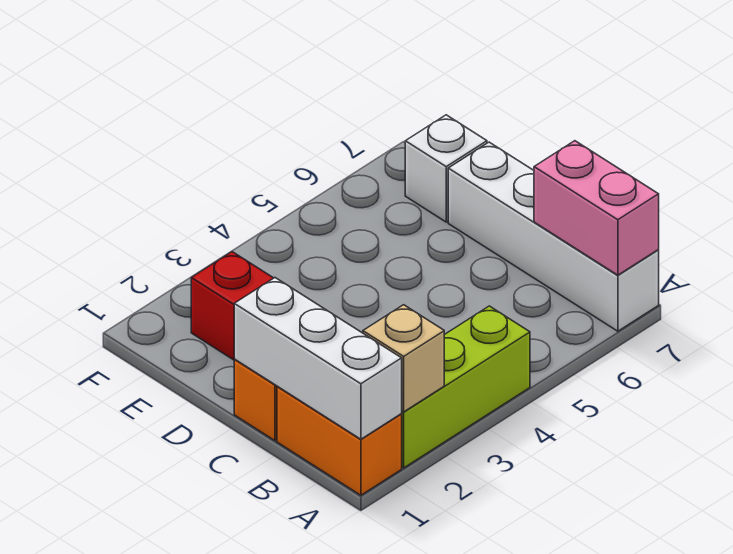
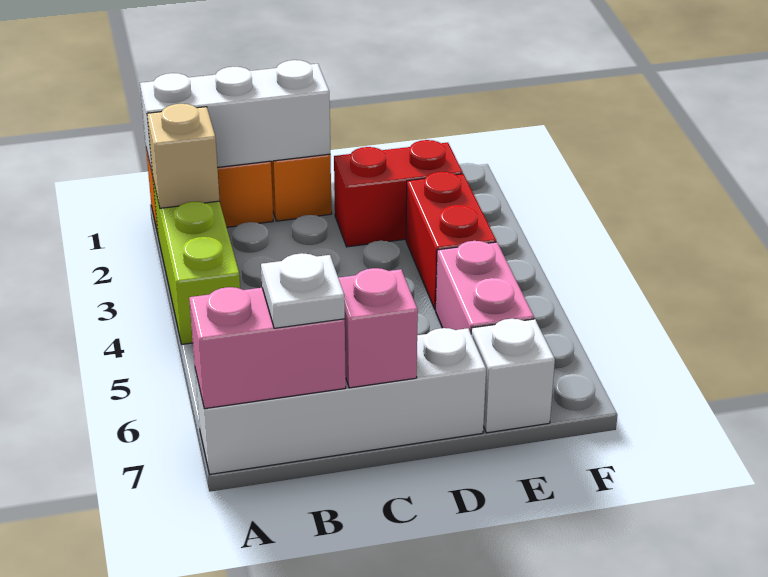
none -> white plate B7 level 3
none -> pink brick C7 level 2
none -> red brick E3:E4 level 1
none -> pink brick E5:E6 level 1

